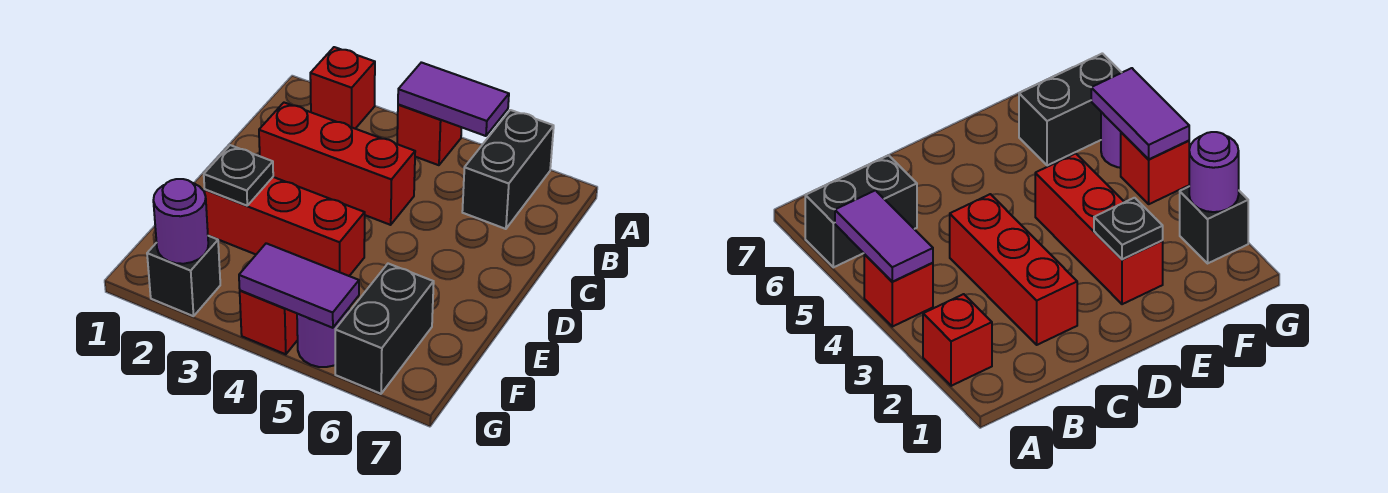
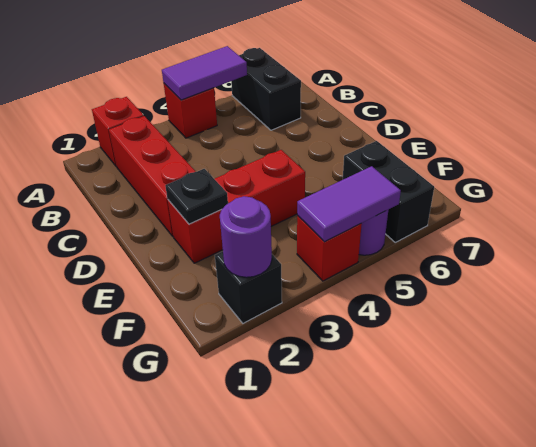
red brick C2:C4 level 1 -> red brick B2:D2 level 1

